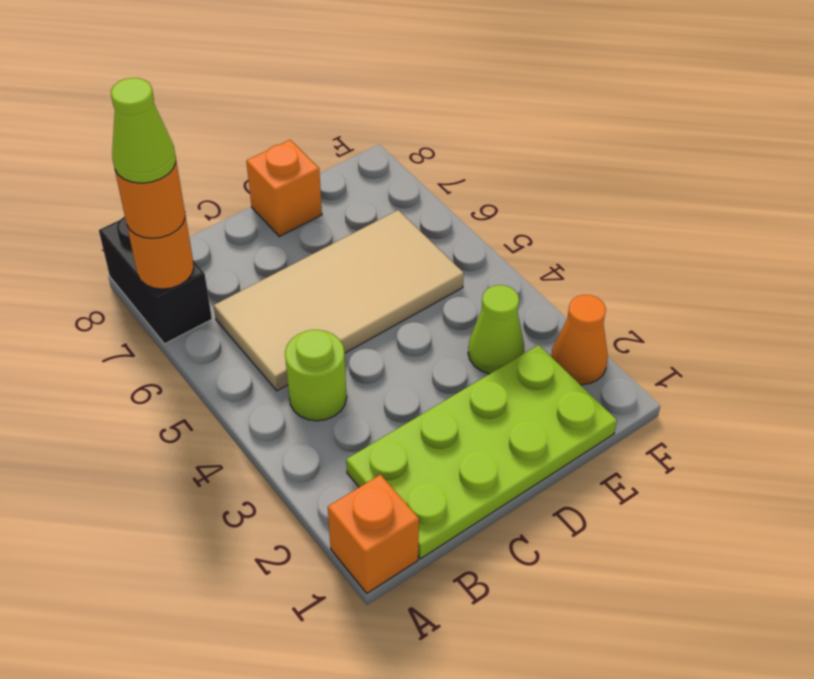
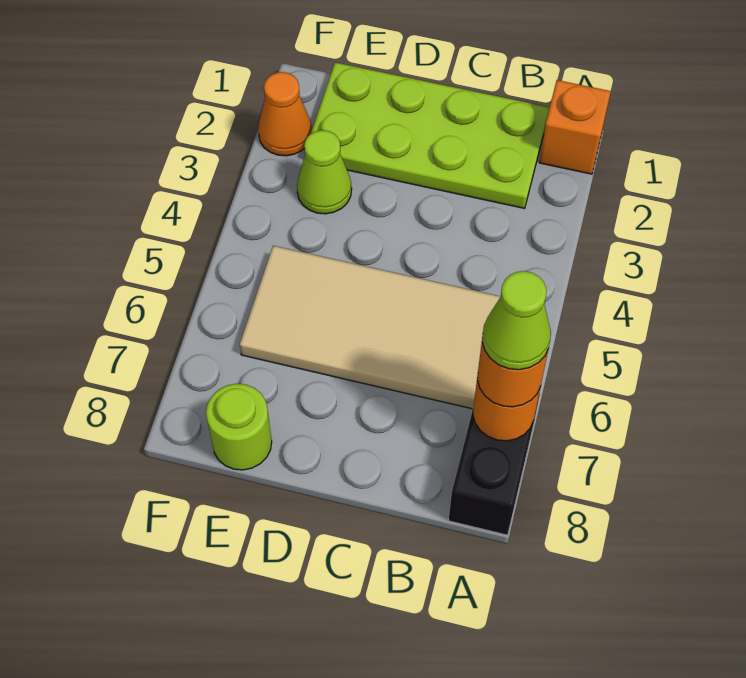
lime round brick B4 level 1 -> lime round brick E8 level 1
orange brick D8 level 1 -> none

